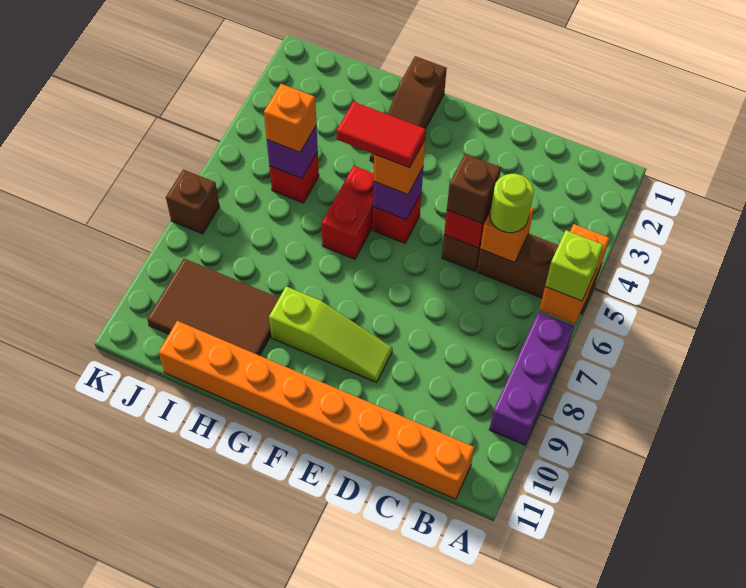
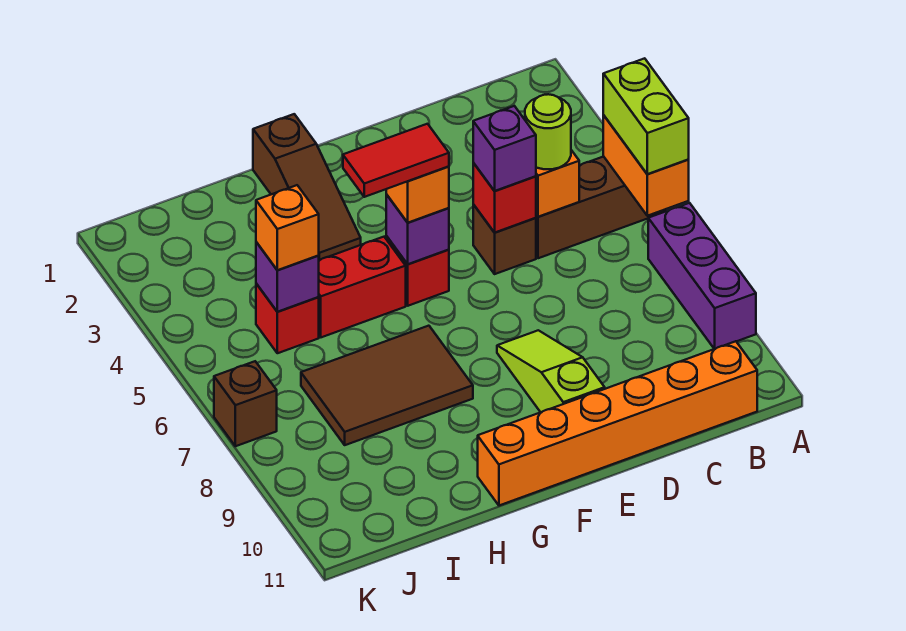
lime brick A6 level 3 -> lime brick A5:A6 level 3
orange brick B11:I11 level 1 -> orange brick B11:G11 level 1
brown brick D5 level 3 -> purple brick D5 level 3
lime slope E9:G9 level 1 top G -> lime slope E8:E10 level 1 top 10
red brick G5:G6 level 1 -> red brick G5:H5 level 1
brown tile H9:J10 level 1 -> brown tile G7:I8 level 1

